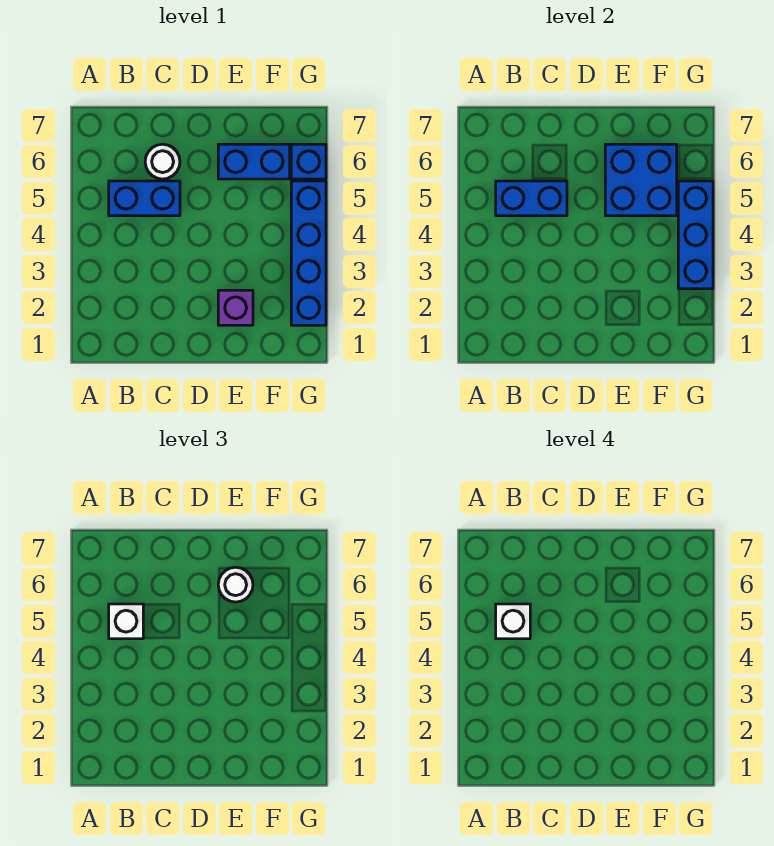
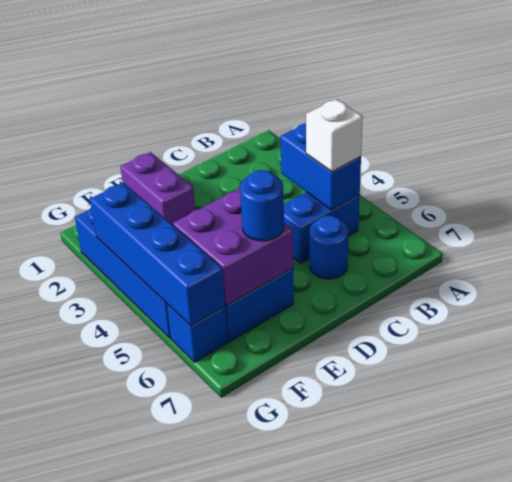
blue brick B5:C5 level 2 -> blue brick B4:B5 level 2
white brick B5 level 4 -> none
white round brick C6 level 1 -> blue round brick C6 level 1
purple brick E2 level 1 -> purple brick E1:E2 level 1
blue brick E5:F6 level 2 -> purple brick E5:F6 level 2
white round brick E6 level 3 -> blue round brick E6 level 3
blue brick G3:G5 level 2 -> blue brick G3:G6 level 2

